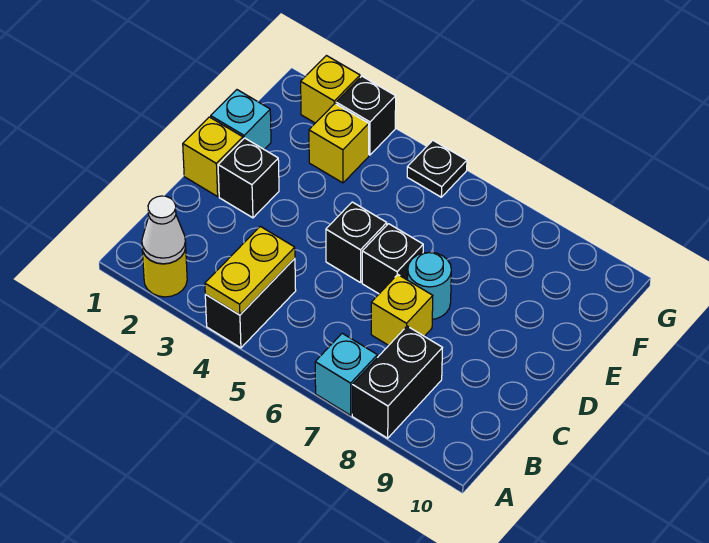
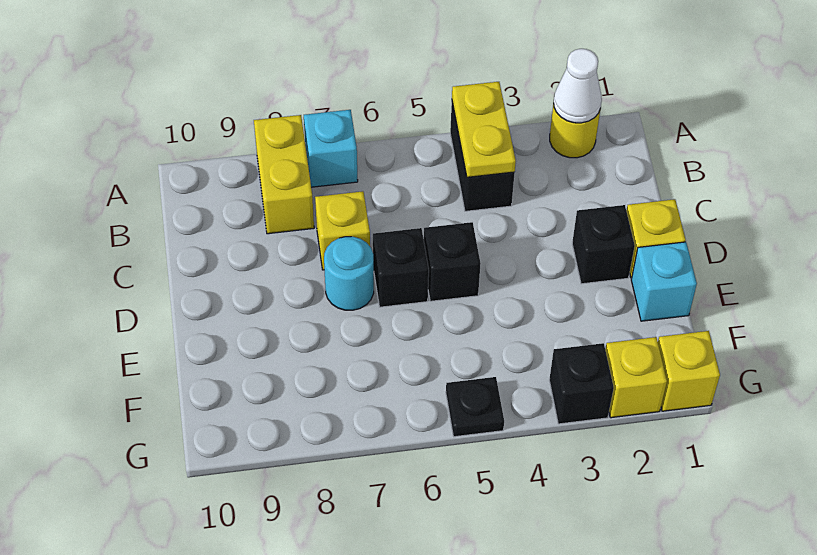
black brick A8:B8 level 1 -> yellow brick A8:B8 level 1
yellow brick F3 level 1 -> yellow brick G1 level 1

